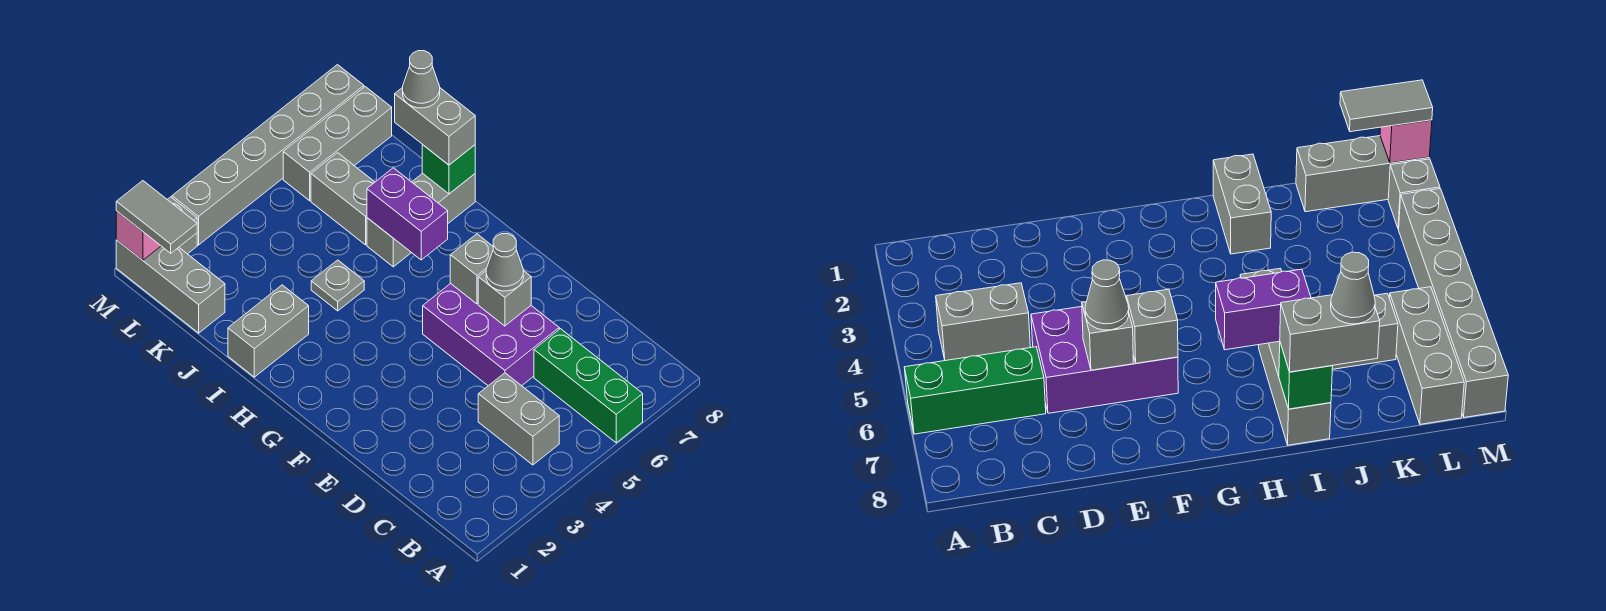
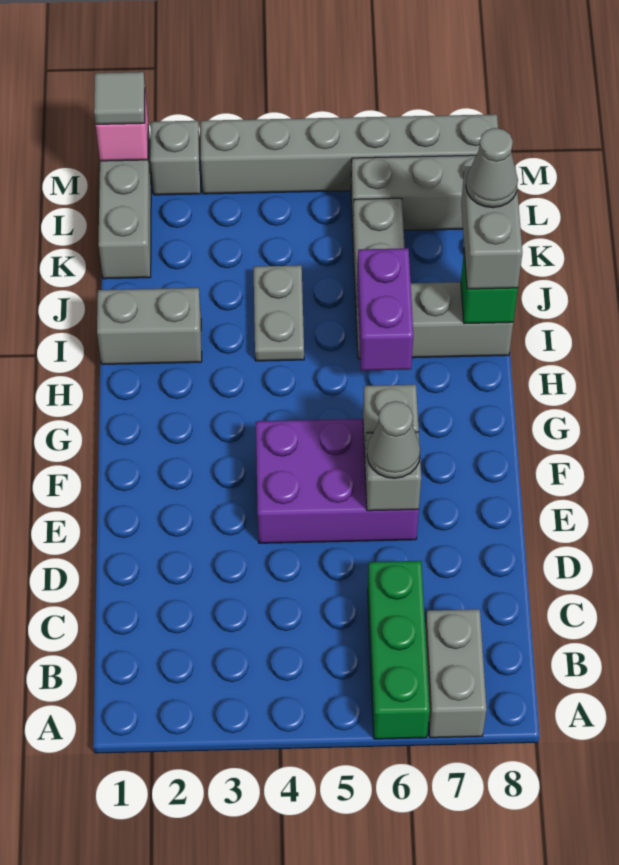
grey brick B4:C4 level 1 -> grey brick A7:B7 level 1
purple brick D5:F6 level 1 -> purple brick E4:F6 level 1
grey plate I4 level 1 -> grey plate I4:J4 level 1
grey tile L1:M1 level 3 -> grey tile M1 level 3

